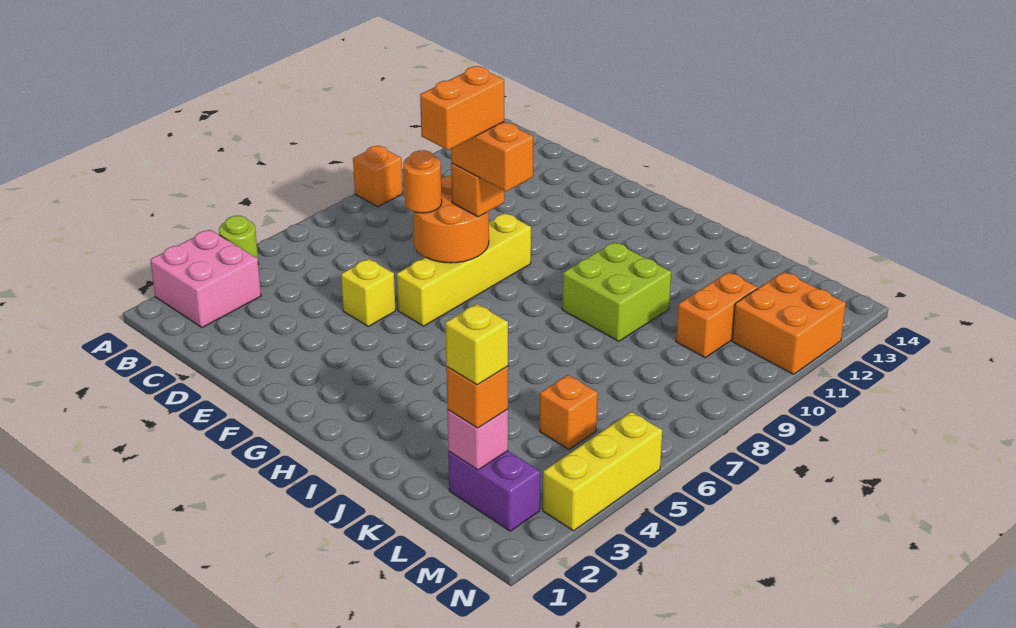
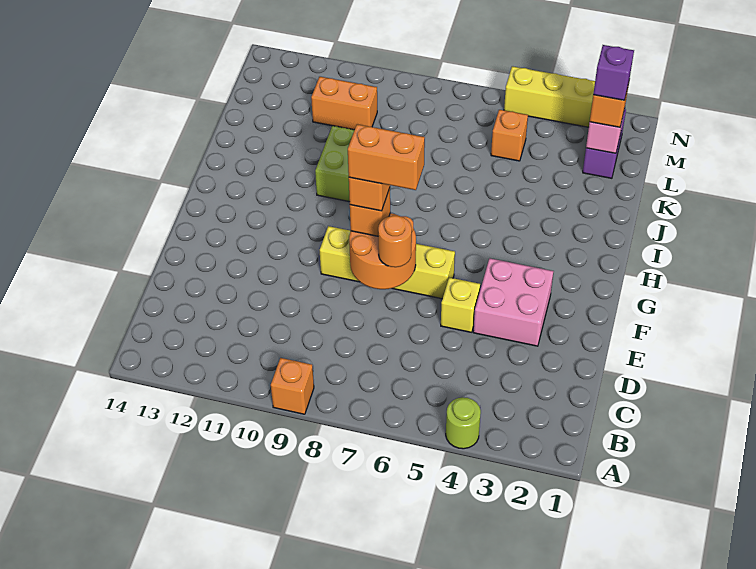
pink brick A2:B3 level 1 -> pink brick E3:F4 level 1
yellow brick L2 level 4 -> purple brick L2 level 4
orange brick M11:N12 level 1 -> none

